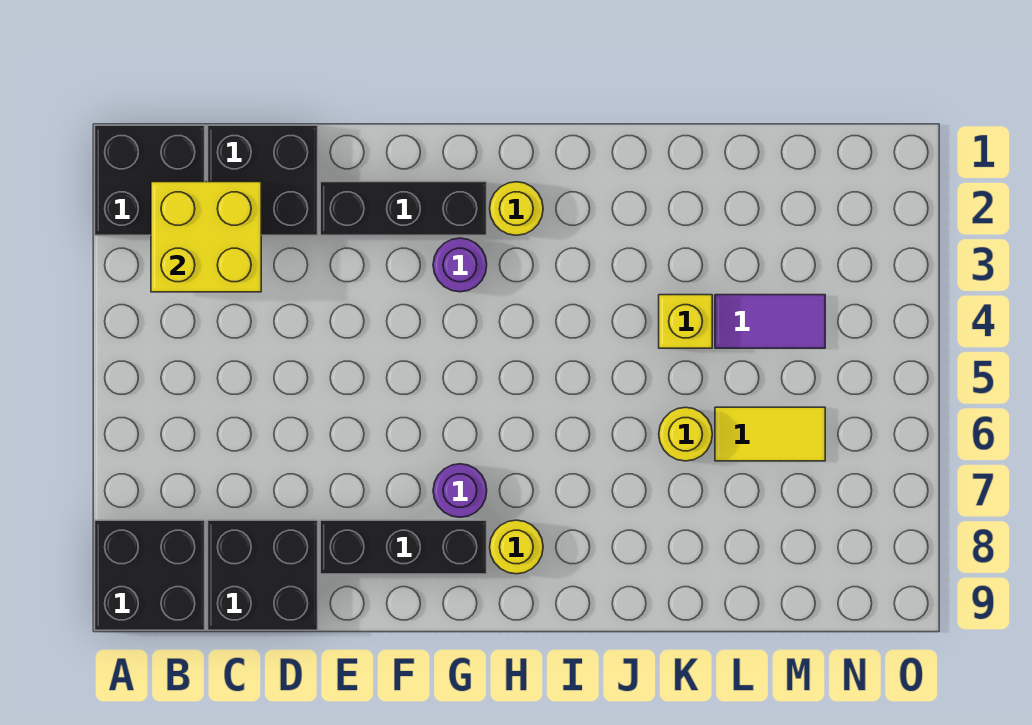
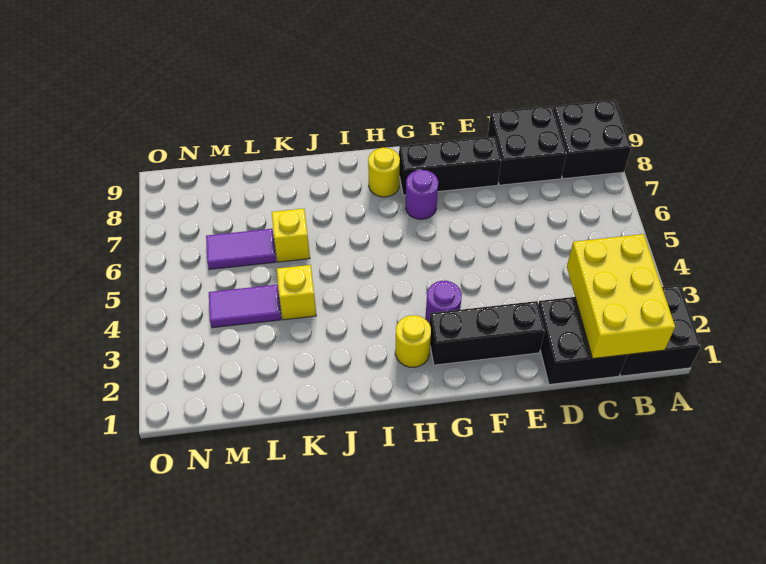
yellow brick B2:C3 level 2 -> yellow brick B1:C3 level 2
yellow round brick K6 level 1 -> yellow brick K6 level 1
yellow tile L6:M6 level 1 -> purple tile L6:M6 level 1

